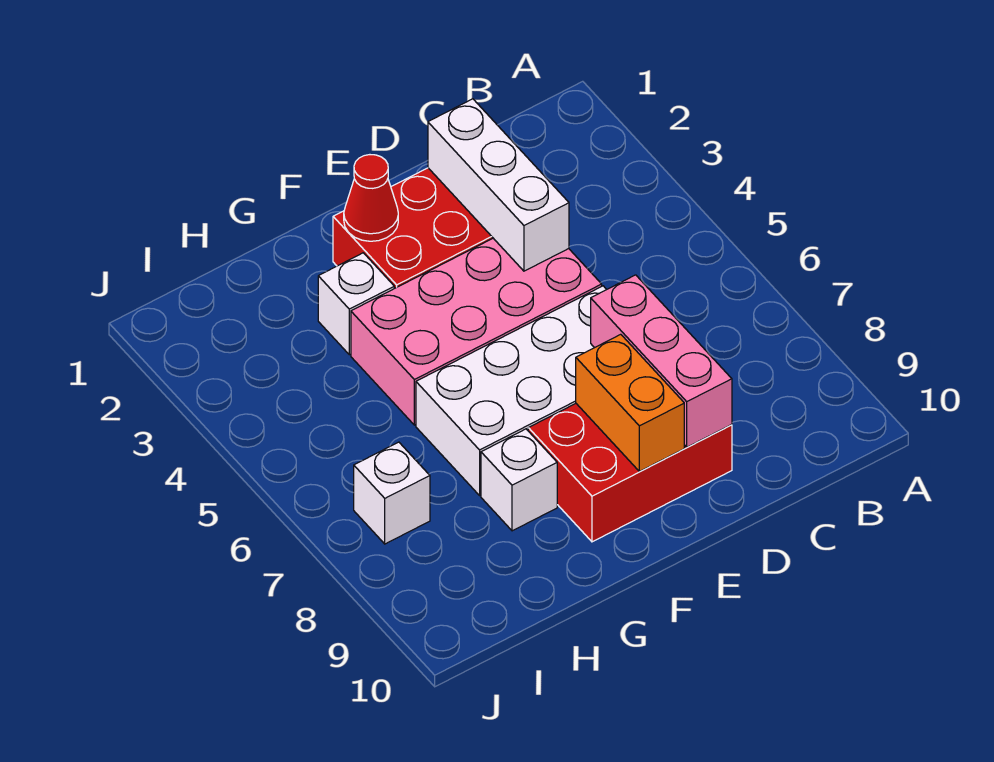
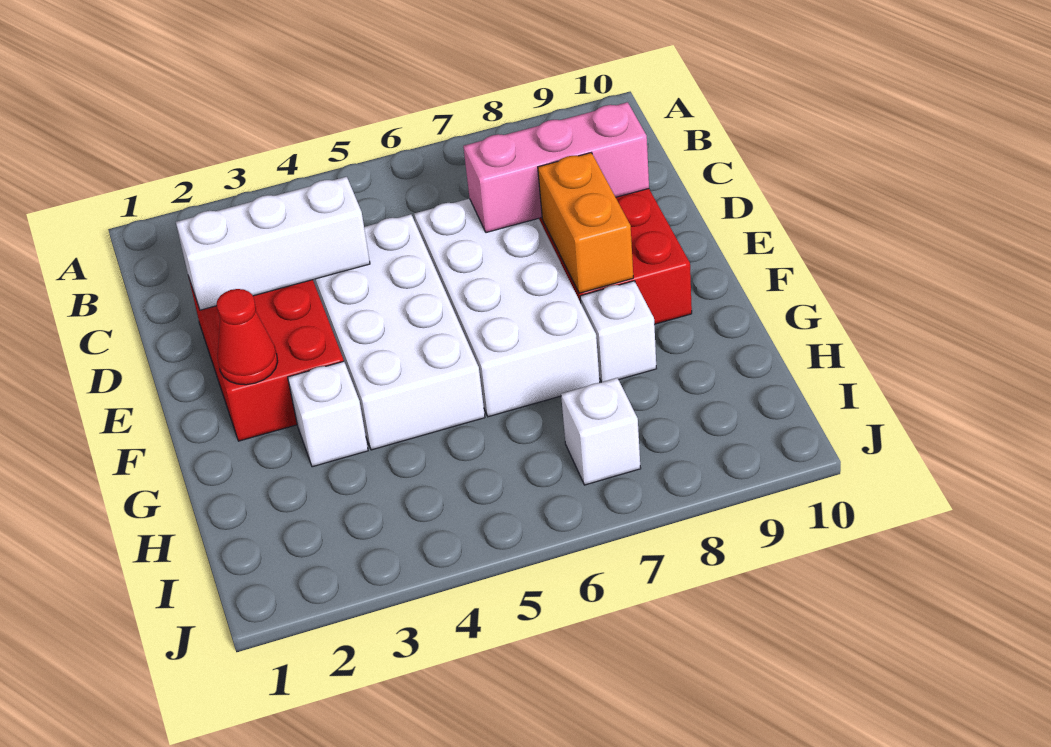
pink brick D4:G5 level 1 -> white brick D4:G5 level 1
orange brick E8:E9 level 2 -> orange brick E8:F8 level 2

